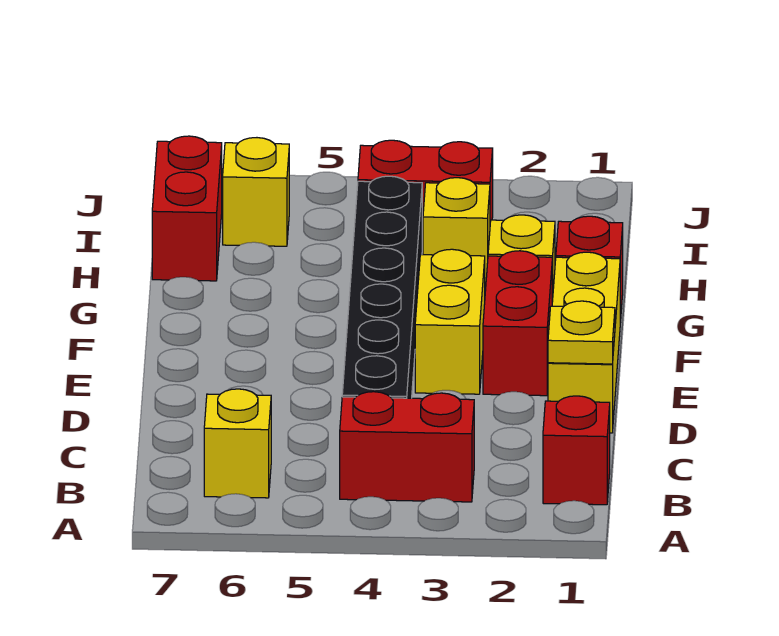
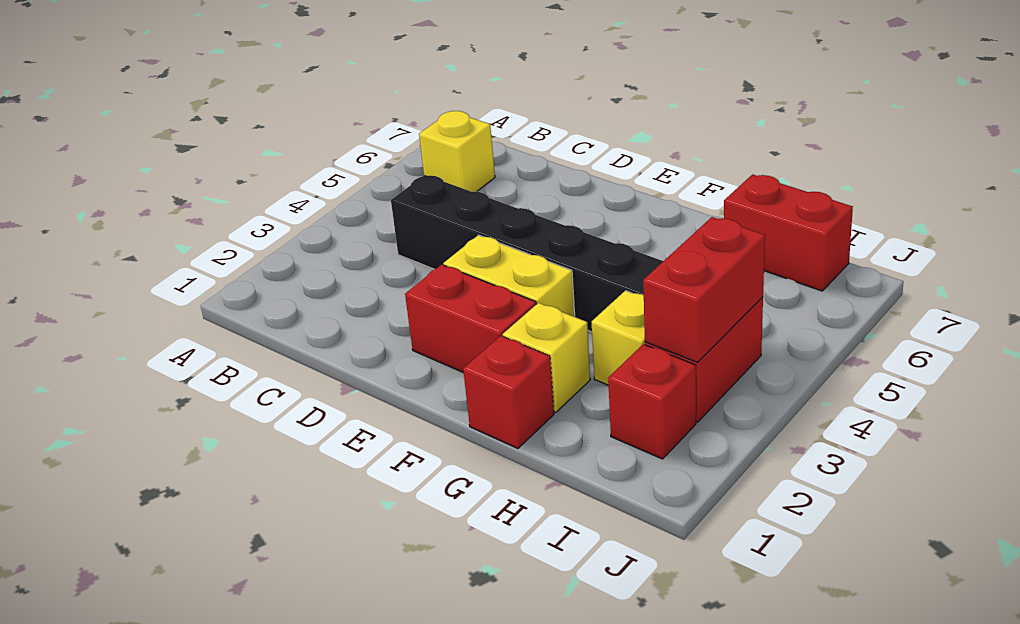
red brick B1 level 1 -> red brick I2 level 1
red brick B3:B4 level 1 -> red brick I3:I4 level 2
yellow brick D1:F1 level 1 -> none
yellow plate D1 level 2 -> none
yellow brick I6 level 1 -> none

